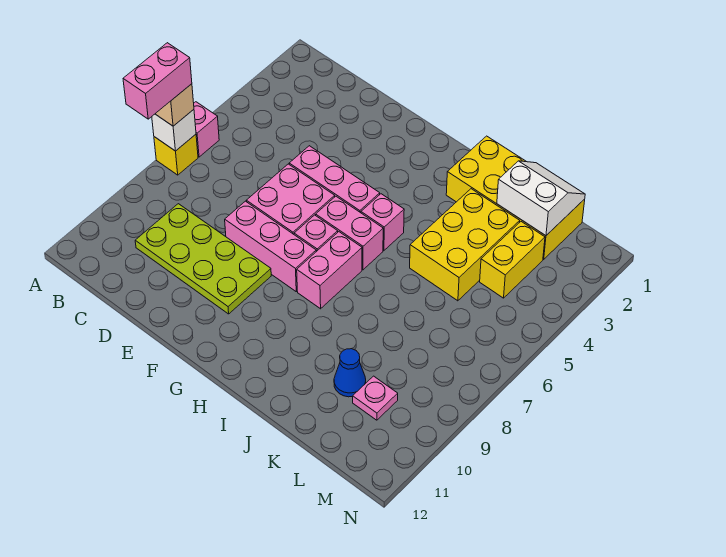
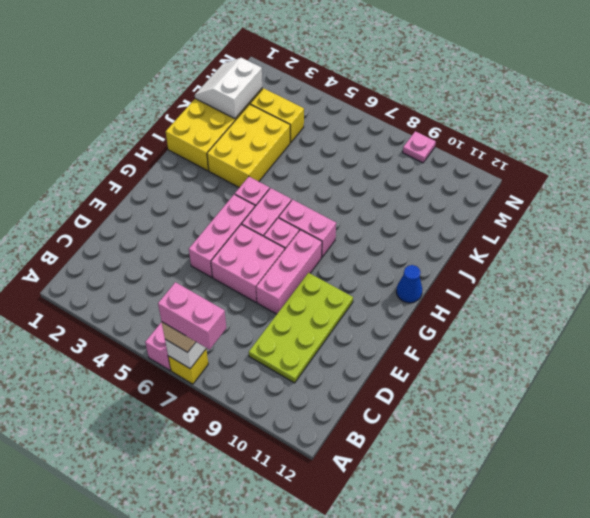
yellow brick J3:K5 level 1 -> yellow brick I3:K4 level 1
blue cone K10 level 1 -> blue cone H12 level 1
pink plate L10 level 1 -> pink plate N9 level 1

